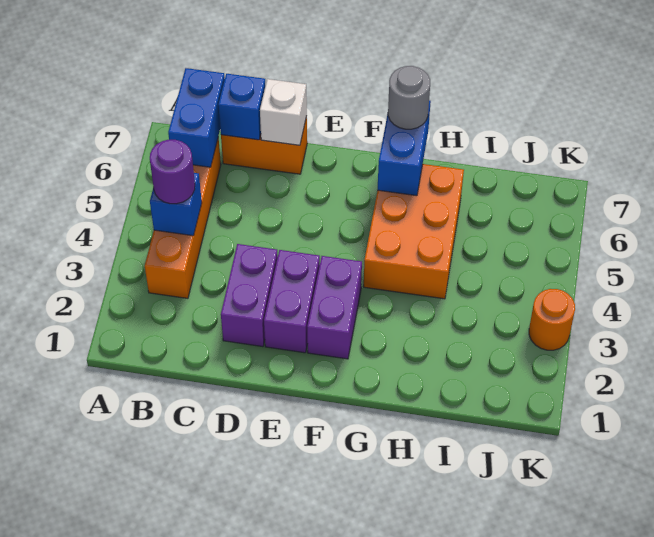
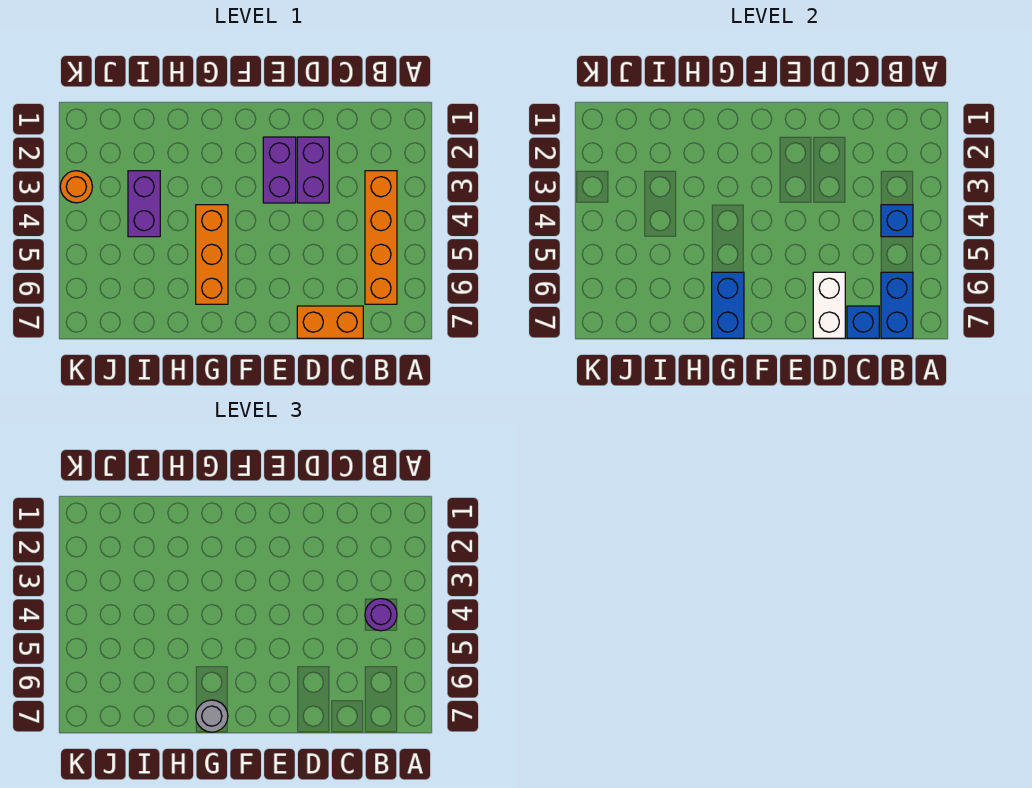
white brick D7 level 2 -> white brick D6:D7 level 2
purple brick F2:F3 level 1 -> purple brick I3:I4 level 1
orange brick G4:H6 level 1 -> orange brick G4:G6 level 1

